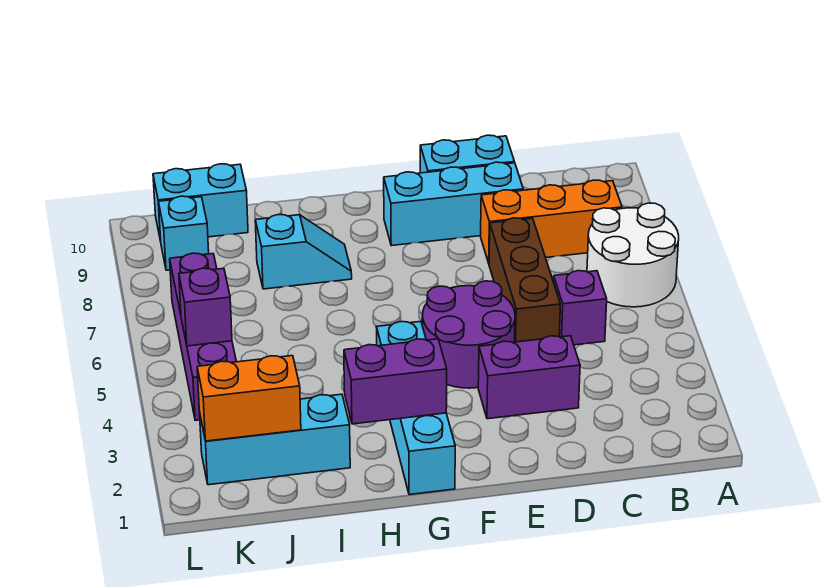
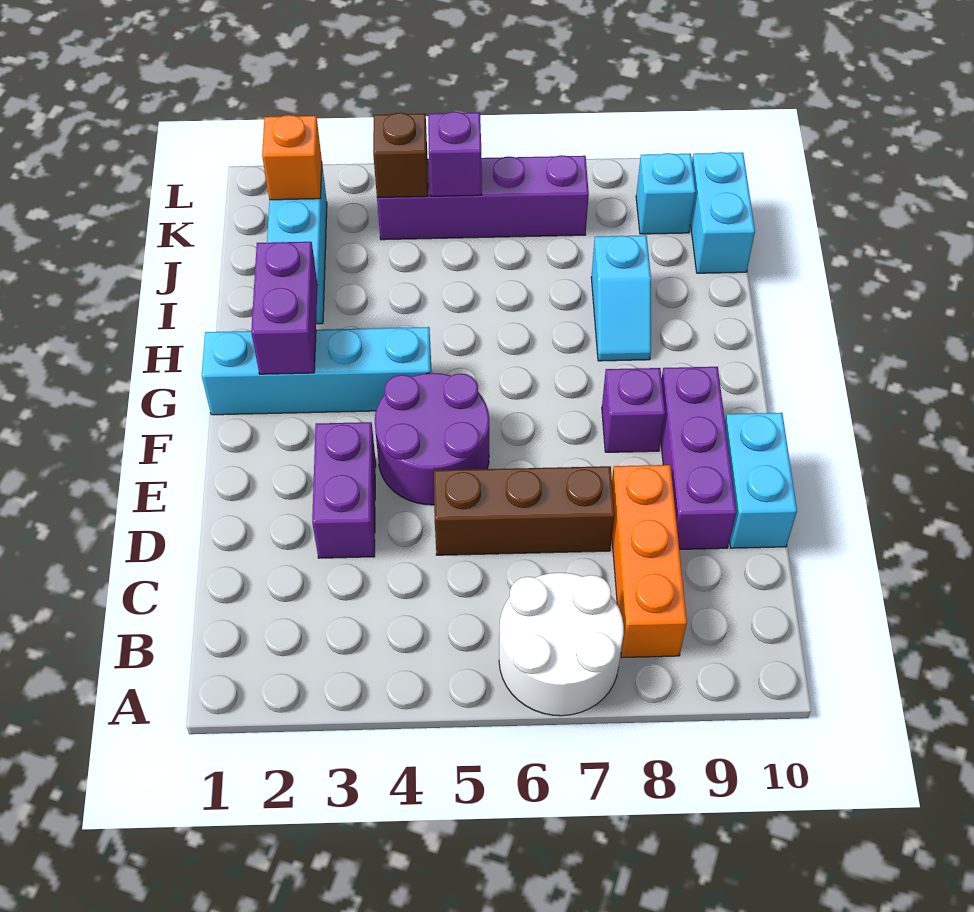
purple brick C5 level 1 -> purple brick F8 level 1
cyan brick D9:F9 level 1 -> purple brick D9:F9 level 1
orange brick J2:K2 level 2 -> orange brick K2 level 2
none -> brown brick K4 level 2

